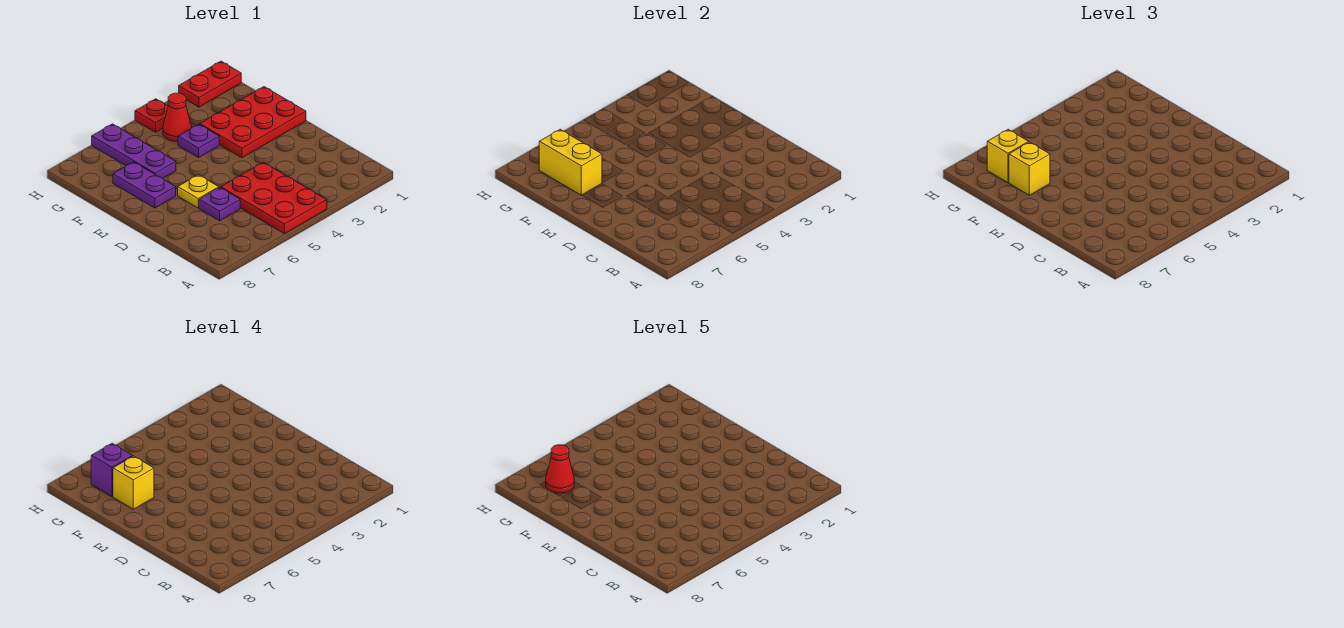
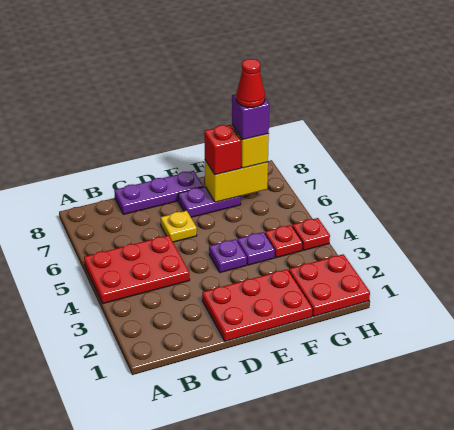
purple plate C6 level 1 -> purple plate E4 level 1
red plate E1:F3 level 1 -> red plate D1:F2 level 1
purple plate F6:H6 level 1 -> purple plate C8:E8 level 1
yellow brick F7 level 3 -> red brick F7 level 3
yellow brick F7 level 4 -> none
red cone G4 level 1 -> red plate G4 level 1
red plate H1:H2 level 1 -> red plate G1:H2 level 1

